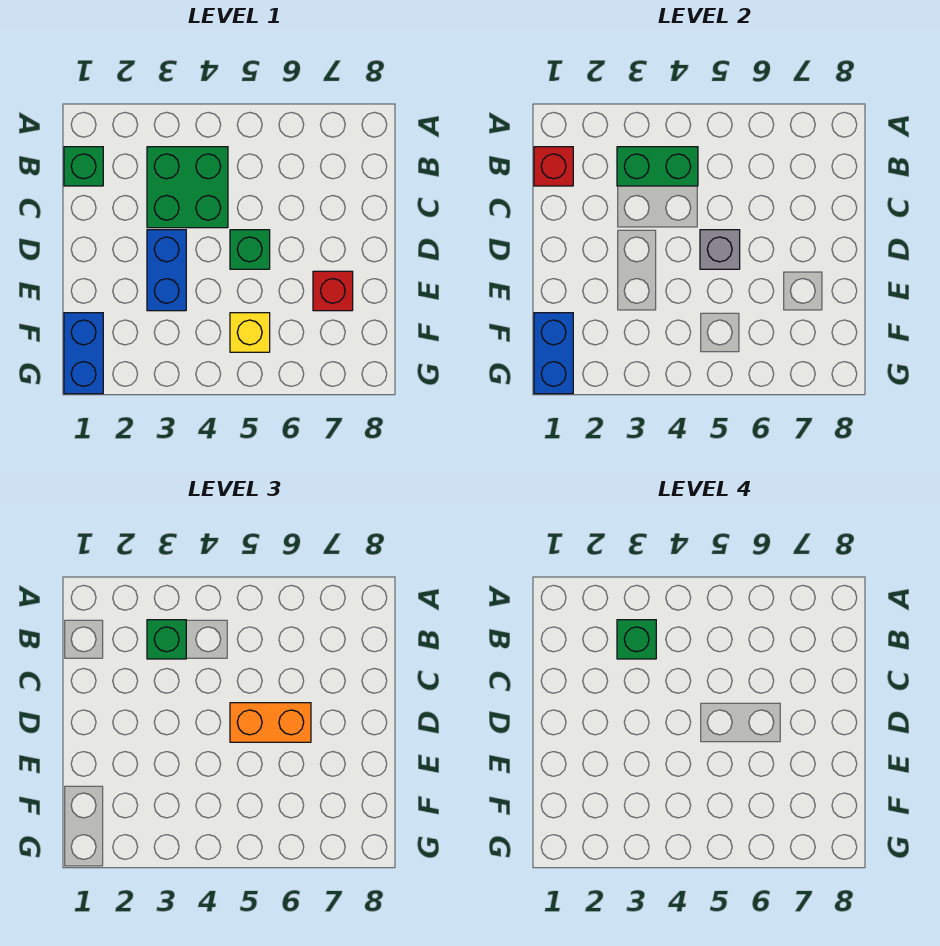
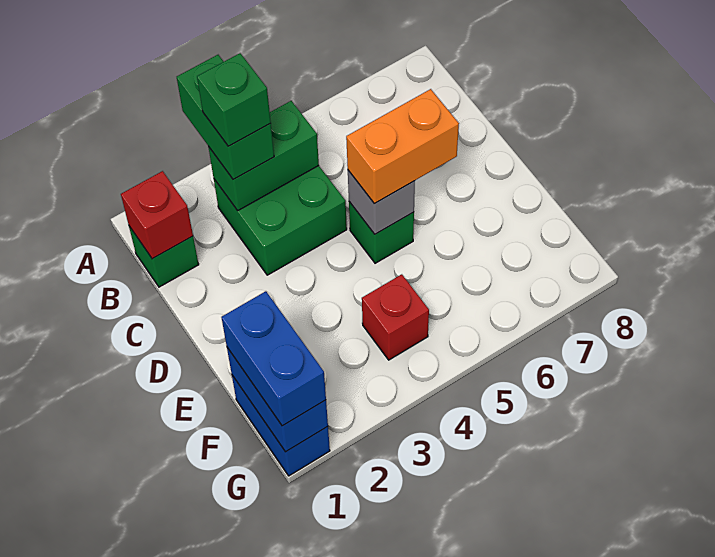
green brick B3 level 3 -> green brick A3:B3 level 3
blue brick D3:E3 level 1 -> blue brick F1:G1 level 3
red brick E7 level 1 -> red brick F4 level 1
yellow brick F5 level 1 -> none

